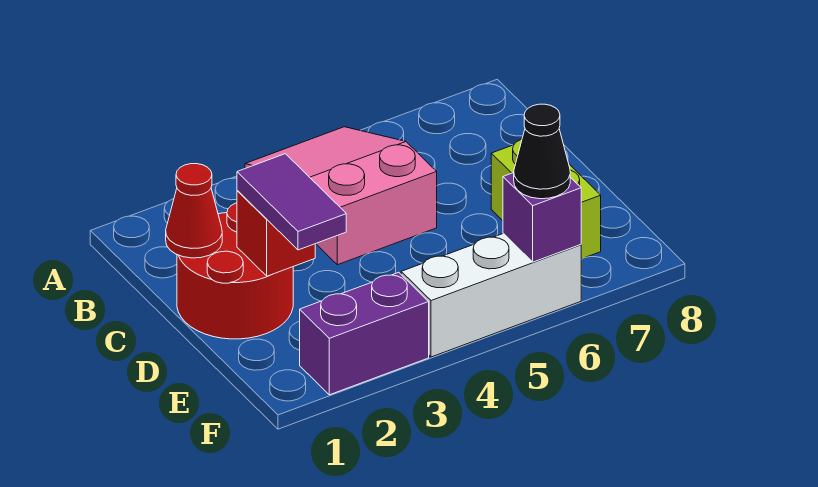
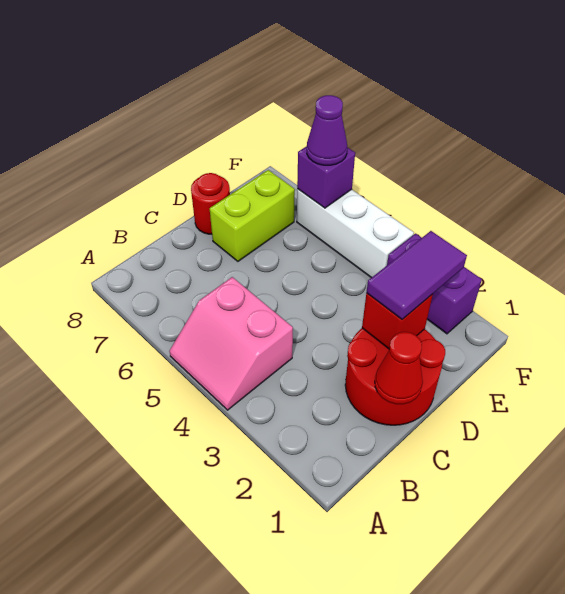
pink slope A4:C5 level 1 top C -> pink slope A4:B5 level 1 top B
none -> red round brick D8 level 1
black cone F6 level 3 -> purple cone F6 level 3

